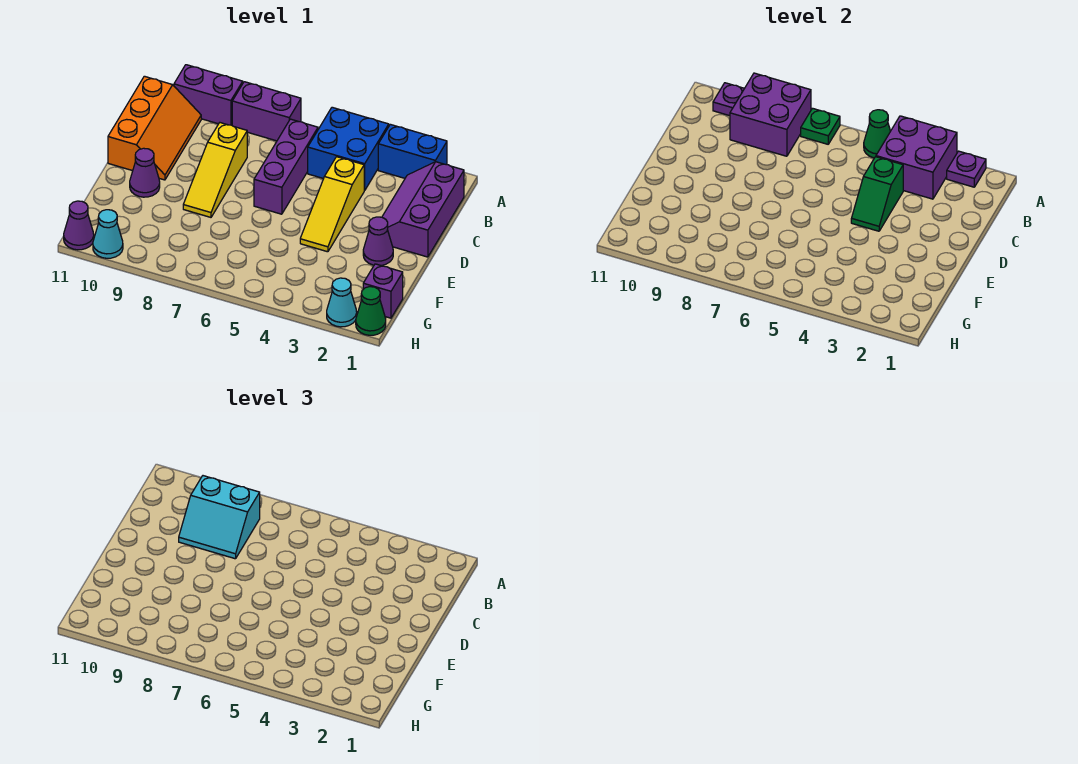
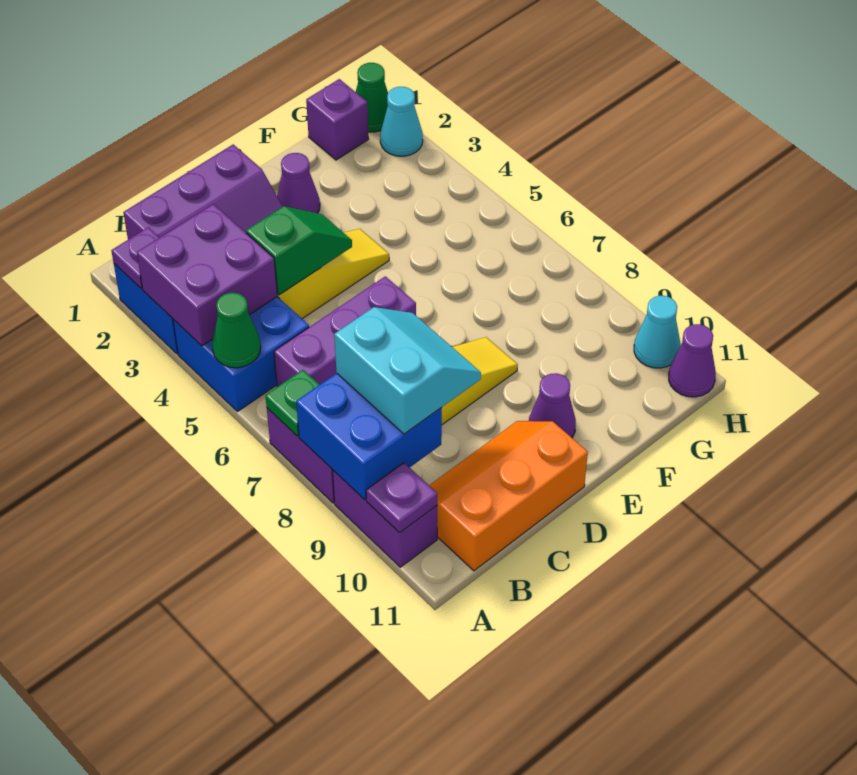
purple brick A8:B9 level 2 -> blue brick A8:B9 level 2

